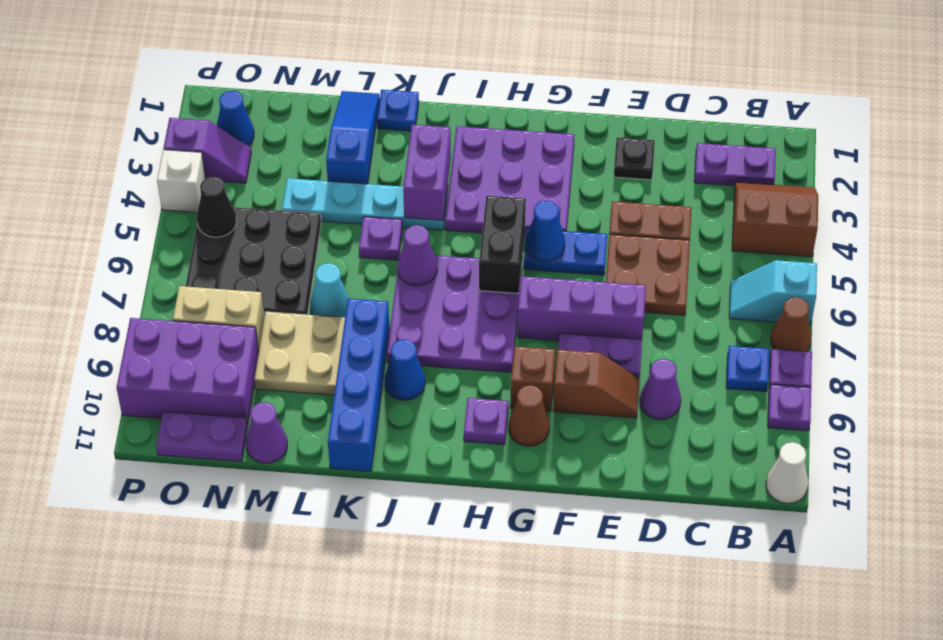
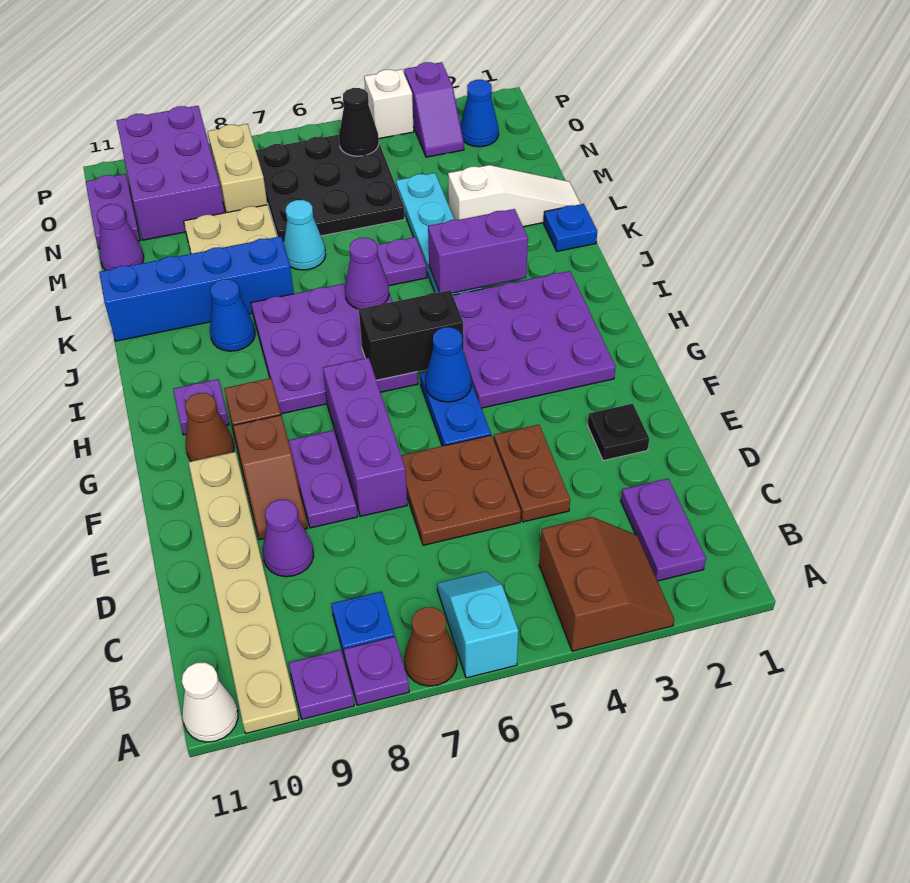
none -> tan plate A10:F10 level 1
blue slope L1:L3 level 1 top 3 -> white slope L1:L3 level 1 top 3

